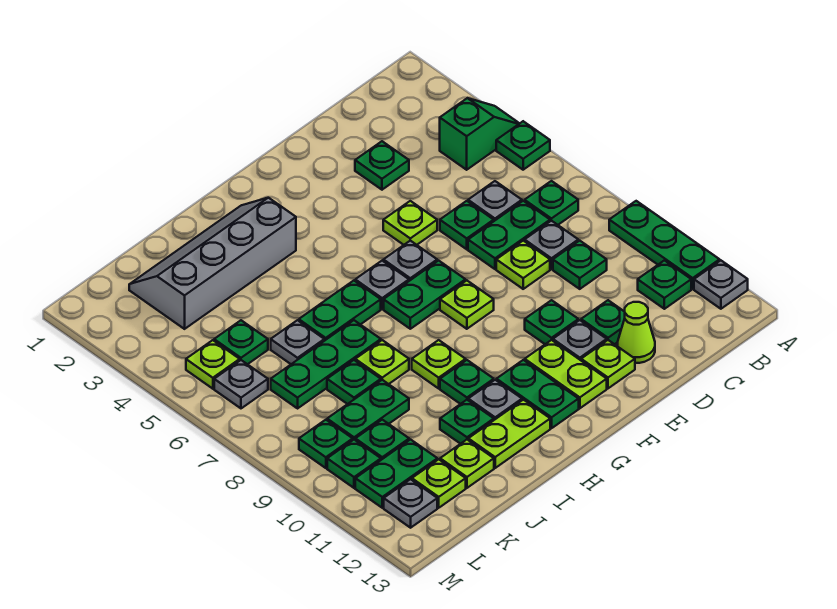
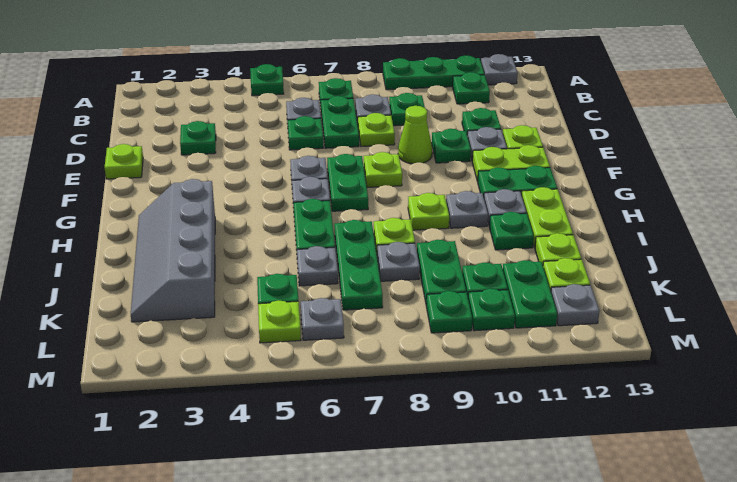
green slope A4:B4 level 1 top B -> none
lime cone D12 level 1 -> lime cone E9 level 1
lime plate E5 level 1 -> lime plate E1 level 1
green plate H10 level 1 -> grey plate H10 level 1
green plate J8 level 1 -> grey plate J8 level 1

